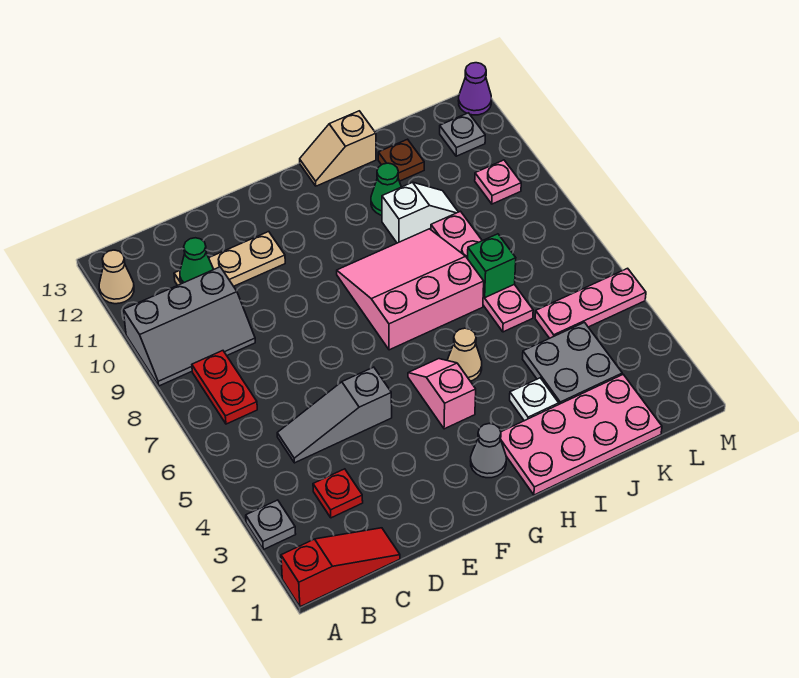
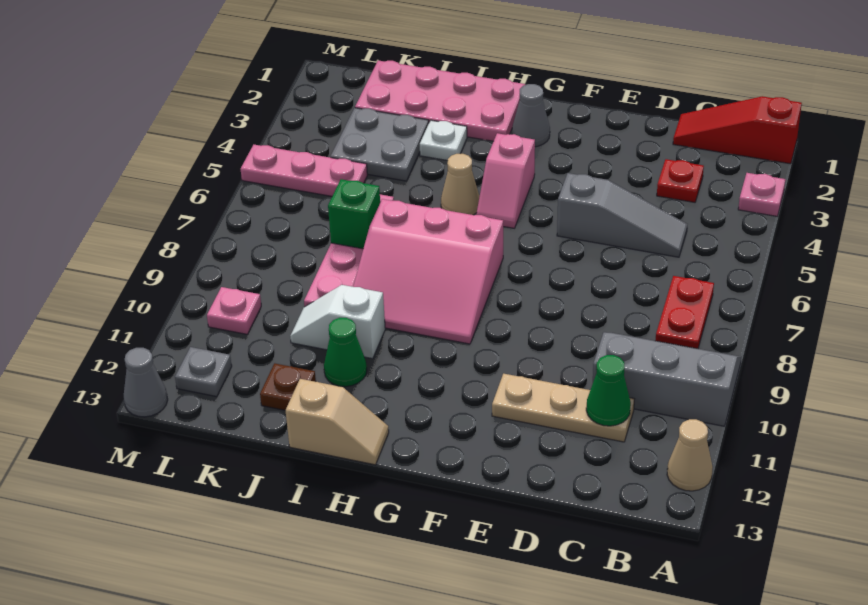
grey plate A3 level 1 -> pink plate A3 level 1
purple cone M13 level 1 -> grey cone M13 level 1

